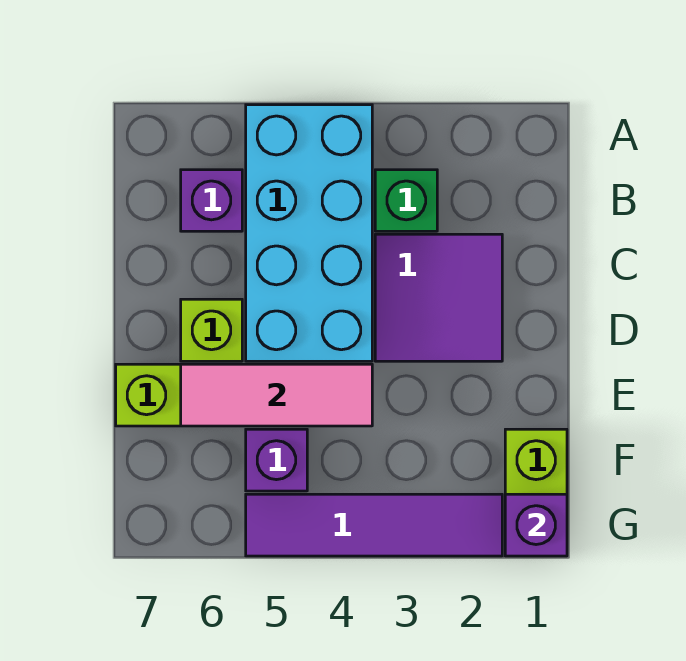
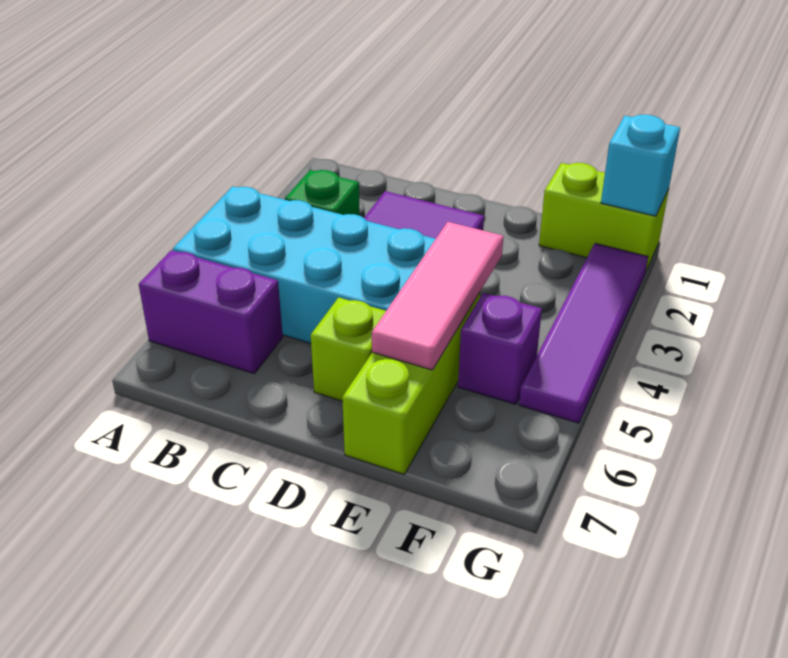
purple brick B6 level 1 -> purple brick A6:B6 level 1
purple brick G1 level 2 -> cyan brick G1 level 2

